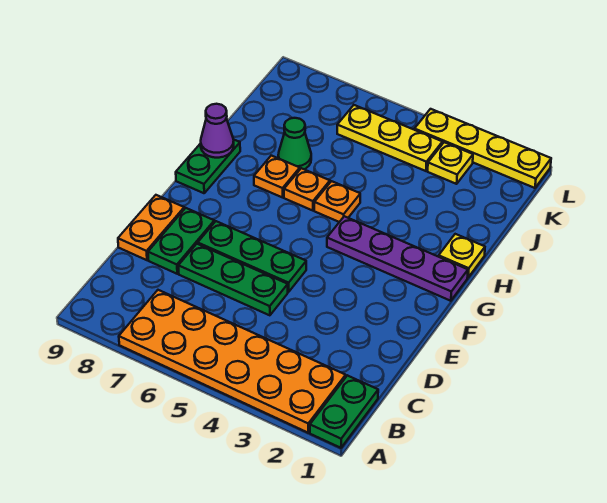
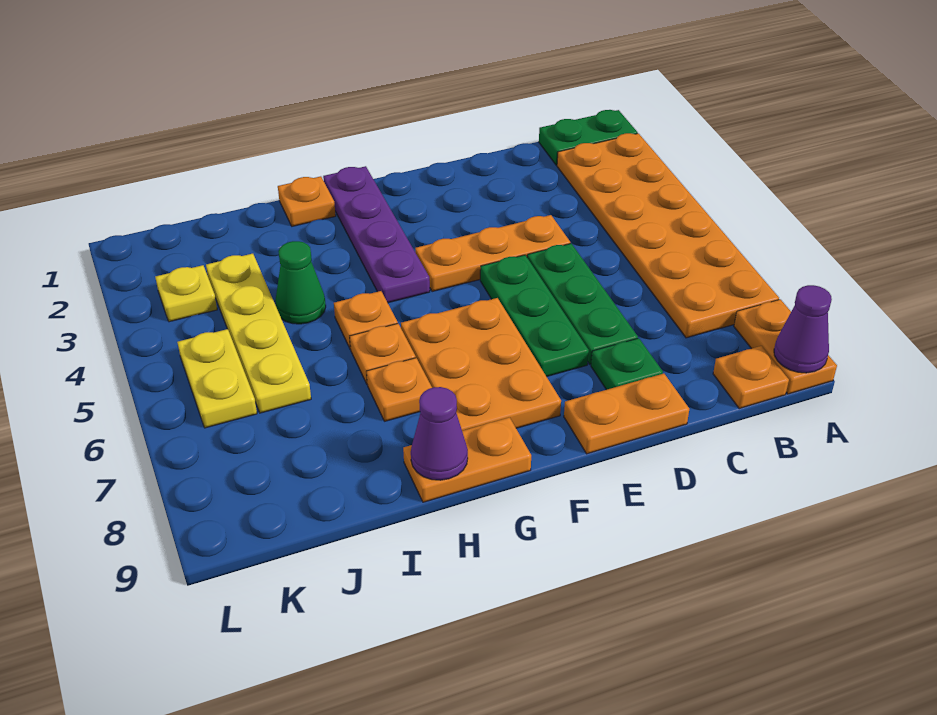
none -> orange plate A8:A9 level 1
none -> purple cone A9 level 2
none -> orange plate B9 level 1
none -> orange plate D4:F4 level 1
green plate D8:E8 level 1 -> green plate D8 level 1
none -> orange plate F6:G8 level 1
green plate G9:H9 level 1 -> orange plate G9:H9 level 1
yellow plate H1 level 1 -> orange plate H1 level 1
green cone I7 level 1 -> green cone I4 level 1
yellow plate K4:K6 level 1 -> yellow plate K5:K6 level 1
yellow plate L1:L4 level 1 -> yellow plate J3:J6 level 1

